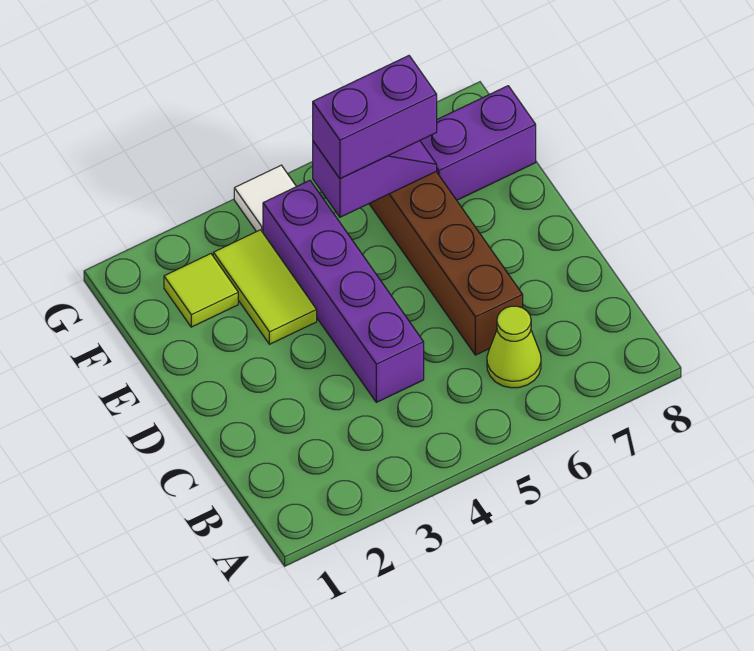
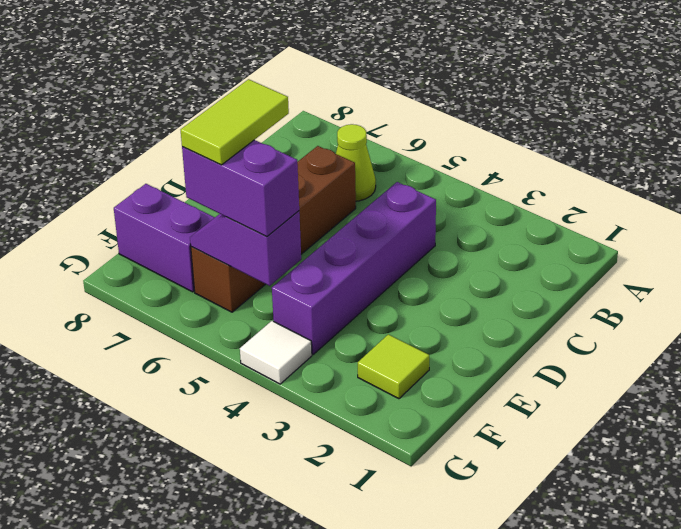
lime tile E3:F3 level 1 -> lime tile E6:F6 level 4

